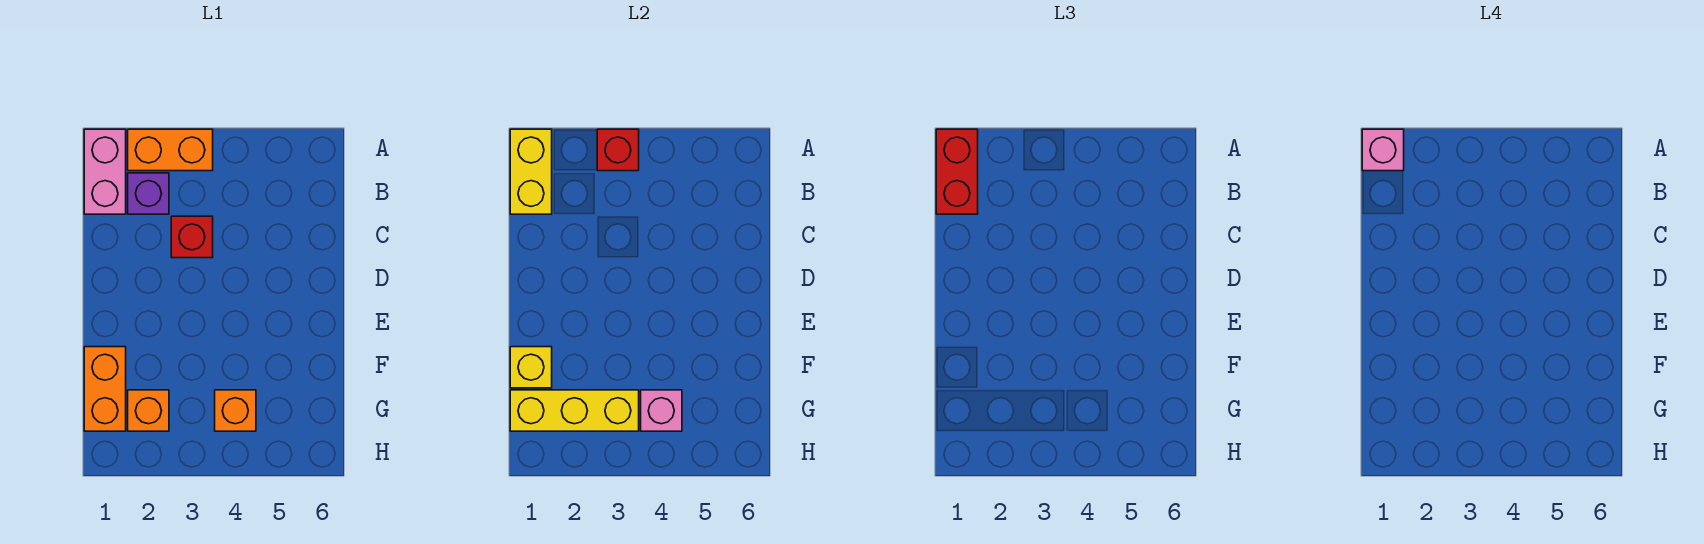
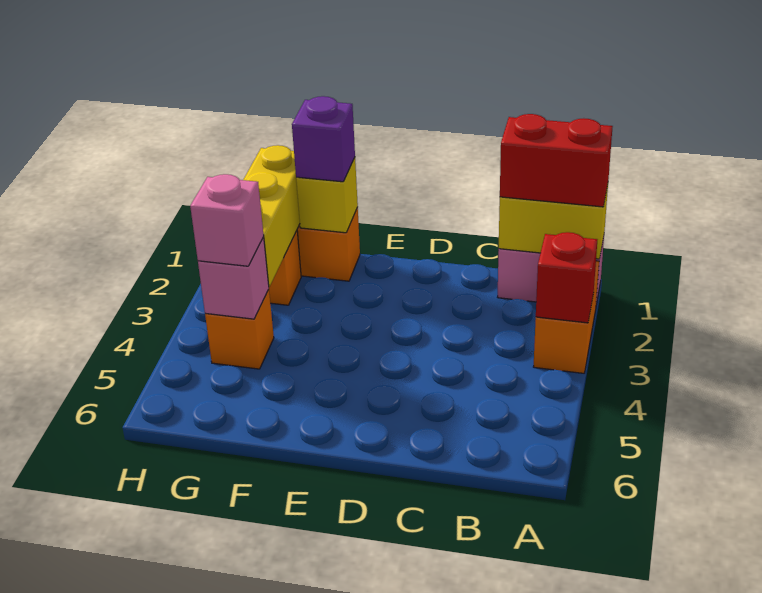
pink brick A1 level 4 -> pink brick G4 level 3
purple brick B2 level 1 -> purple brick F1 level 3
red brick C3 level 1 -> none

